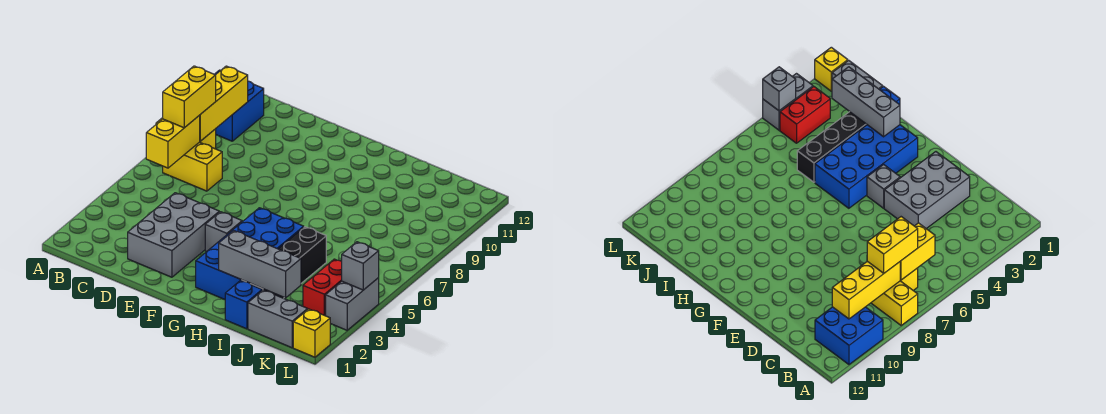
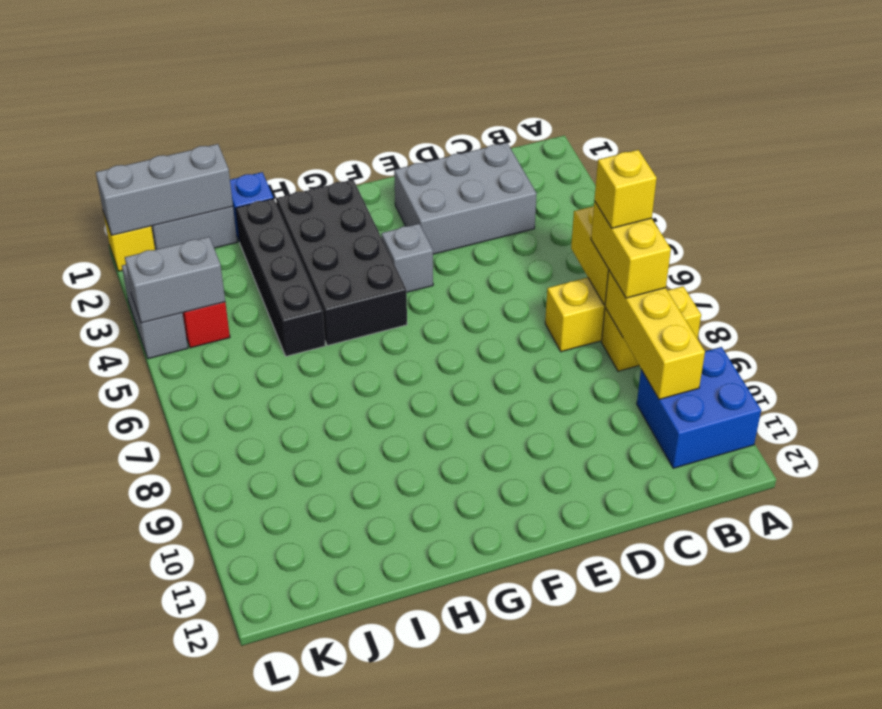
none -> yellow brick B7 level 4
grey brick D2:E4 level 1 -> grey brick C2:E3 level 1
blue brick G2:H5 level 1 -> black brick G2:H5 level 1
grey brick H2:J2 level 2 -> grey brick J1:L1 level 2
grey brick L4 level 2 -> grey brick K4:L4 level 2

